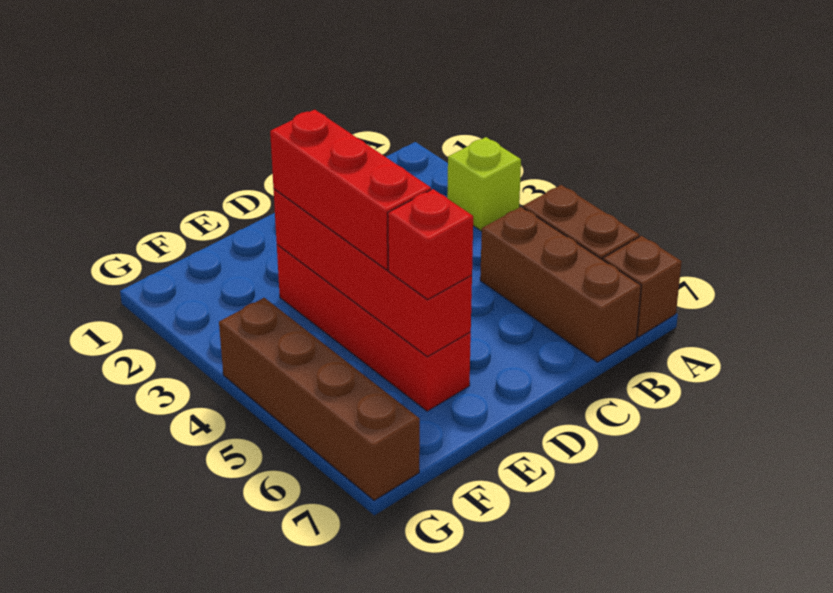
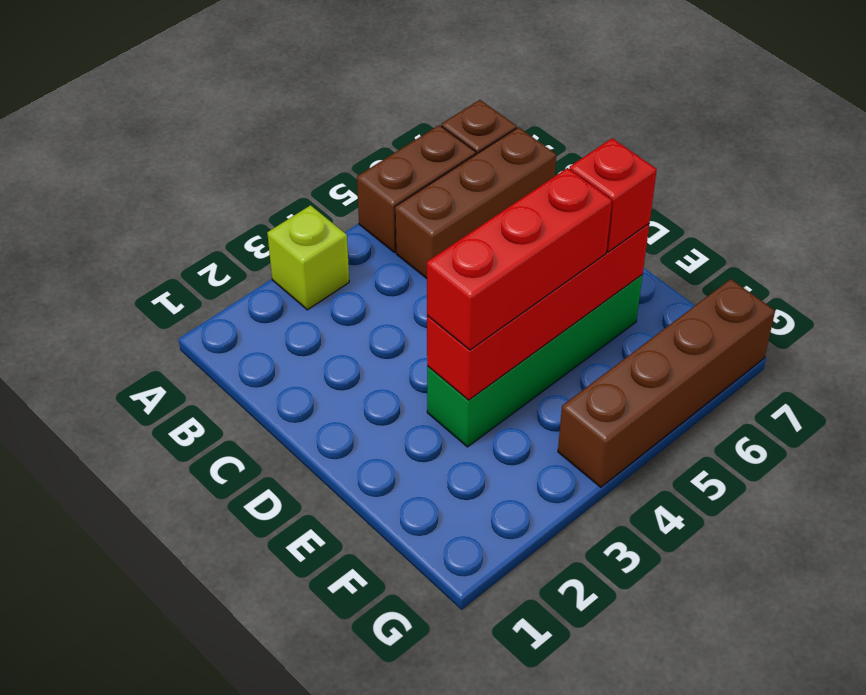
red brick E3:E6 level 1 -> green brick E3:E6 level 1

